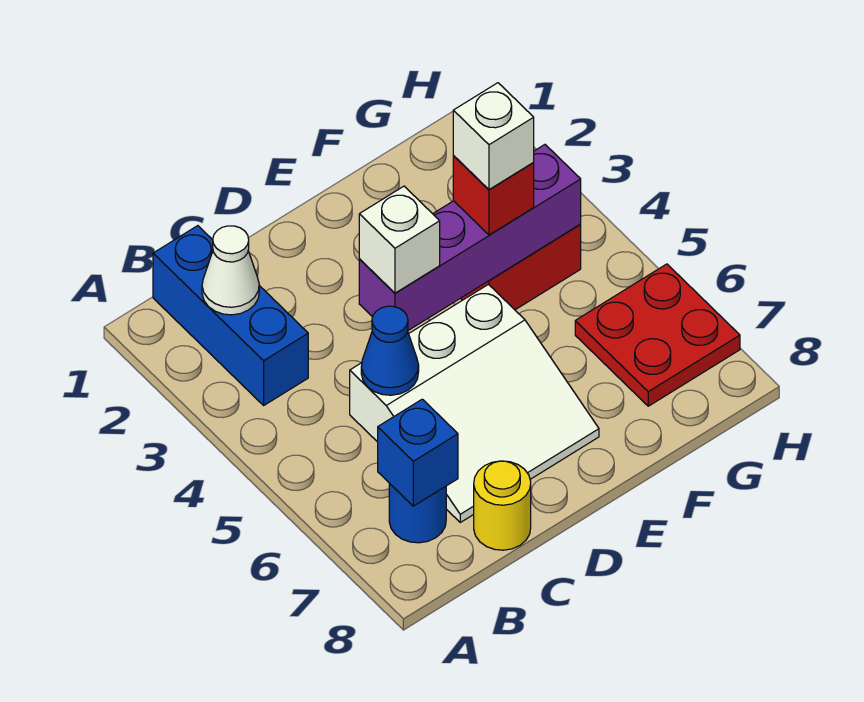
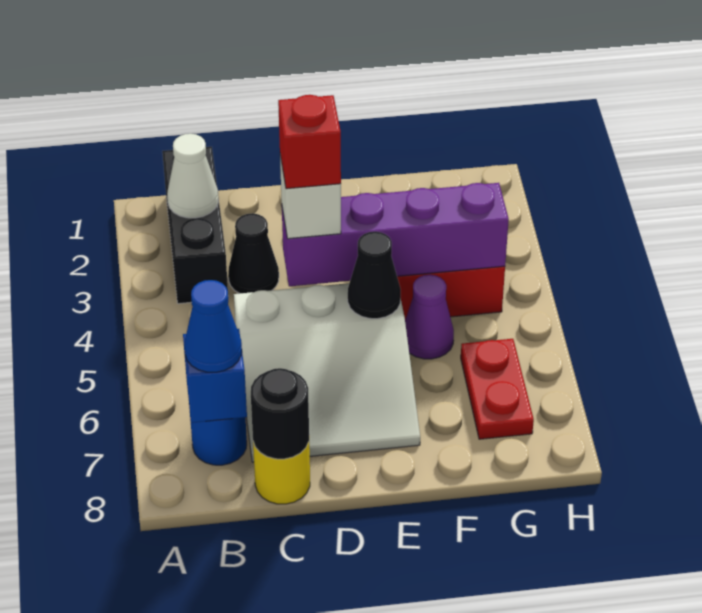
blue brick B1:B3 level 1 -> black brick B1:B3 level 1
none -> black cone C3 level 1
blue cone C5 level 2 -> blue cone B7 level 3
none -> black round brick C8 level 2
none -> black cone E5 level 2
red brick F4 level 3 -> red brick D4 level 4
white brick F4 level 4 -> none
none -> purple cone F5 level 1
red plate G6:H7 level 1 -> red plate G6:G7 level 1

